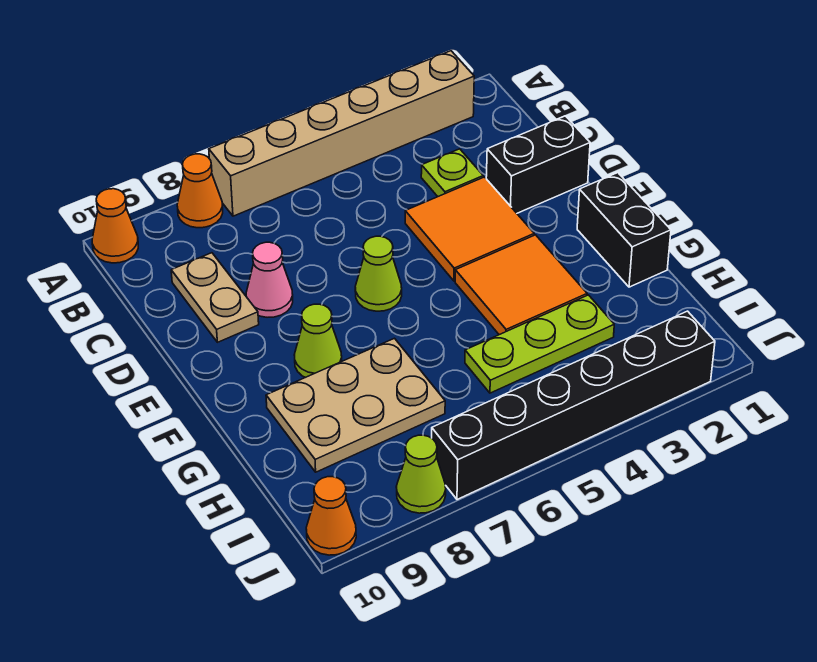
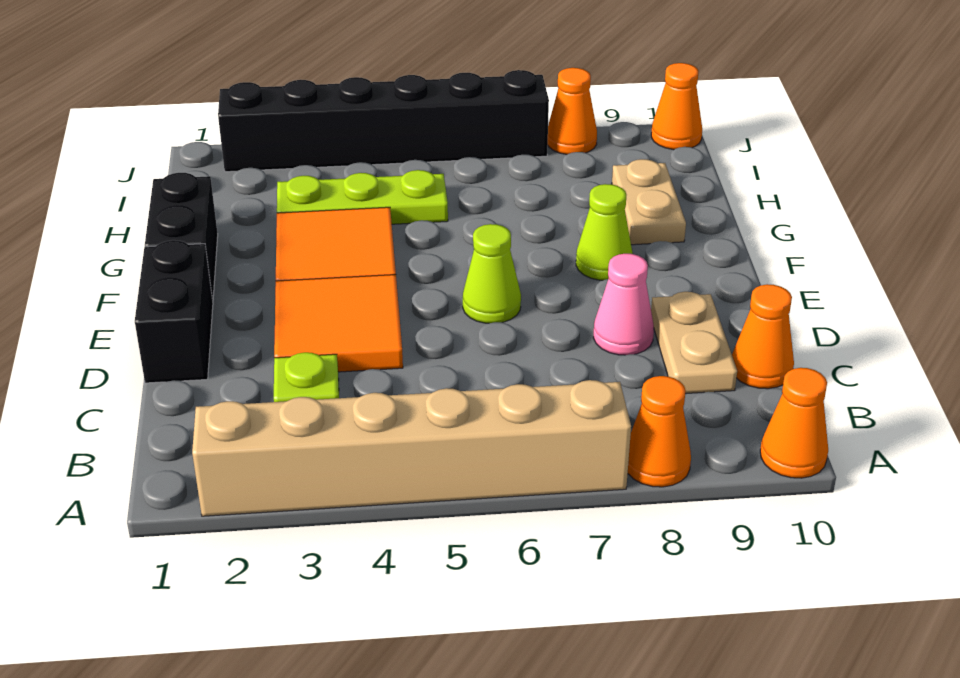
none -> orange cone C10 level 1
black brick D1:D2 level 1 -> black brick D1:E1 level 1
tan plate G7:H9 level 1 -> tan plate G9:H9 level 1
lime cone J8 level 1 -> orange cone J8 level 1

